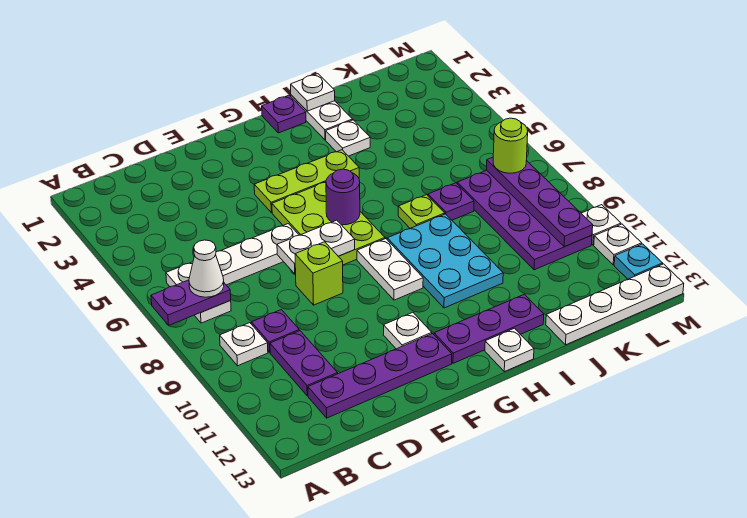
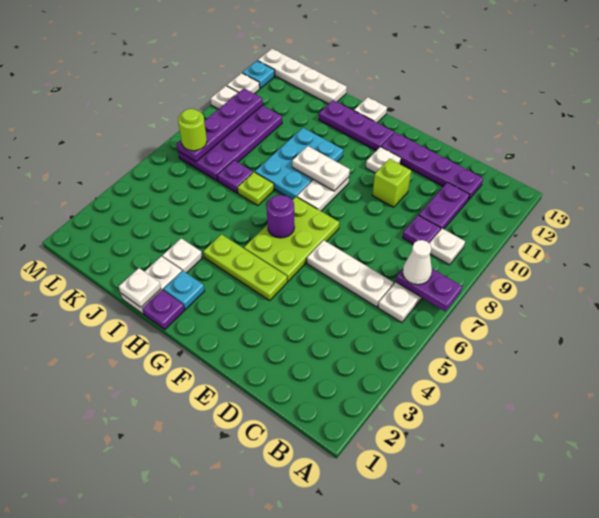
white plate E7:F7 level 2 -> white plate G9:H9 level 2
lime brick E8 level 1 -> lime brick E10 level 1
none -> cyan plate H2 level 1

